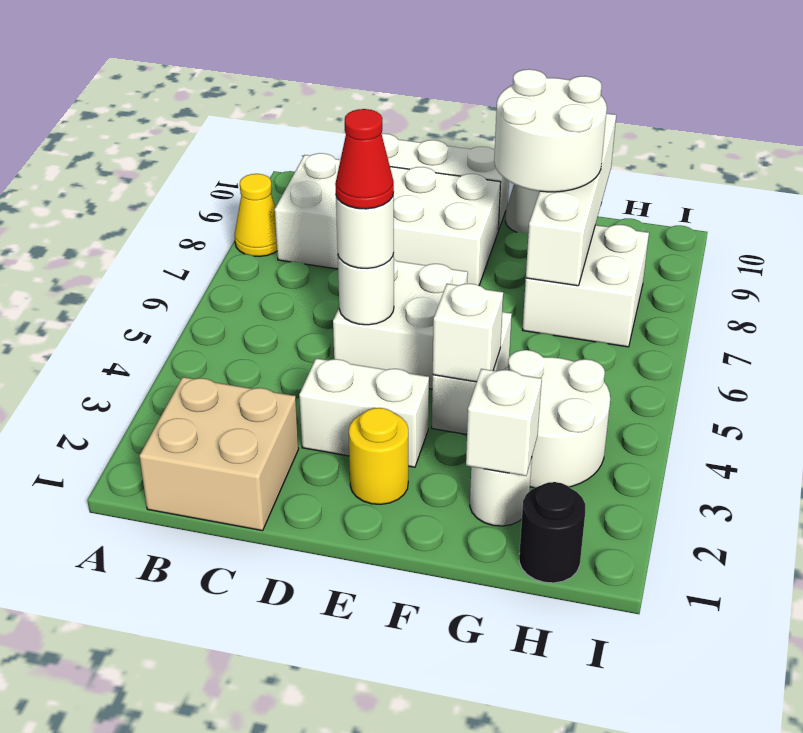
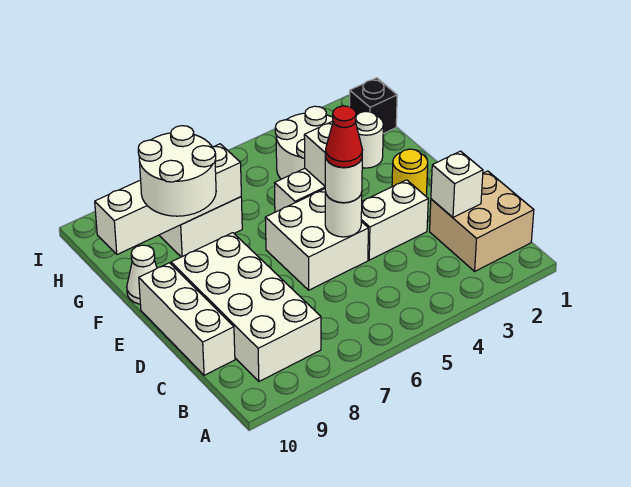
yellow cone A8 level 1 -> none
white brick D3:E3 level 1 -> white brick D3:D4 level 1
white brick G2 level 2 -> white brick C2 level 2
black round brick H1 level 1 -> black brick H1 level 1

